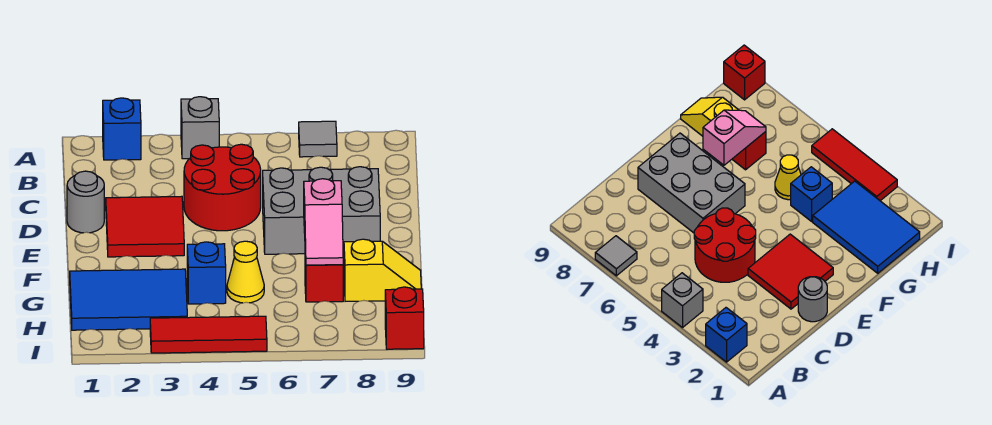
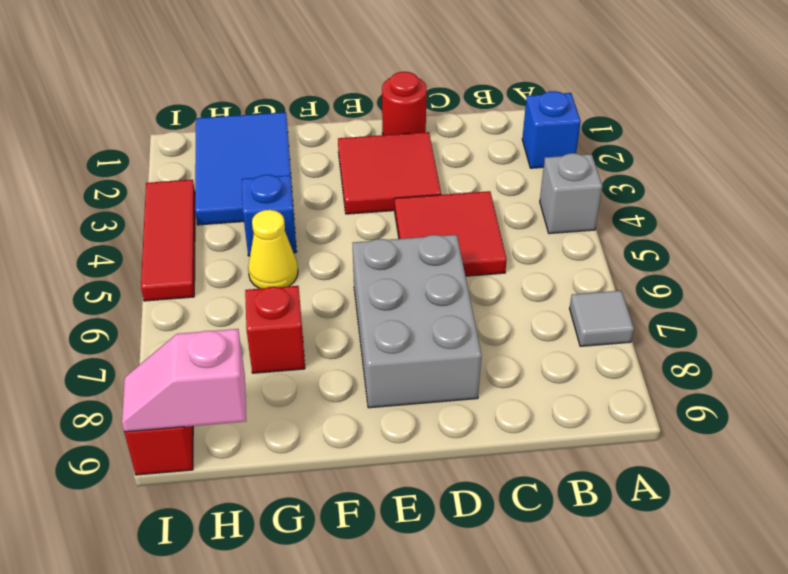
red round brick C4:D5 level 1 -> red tile C4:D5 level 1
grey round brick D1 level 1 -> red round brick D1 level 1
pink slope F7:G7 level 2 top F -> pink slope H9:I9 level 2 top H
yellow slope G8:G9 level 1 top 8 -> none

